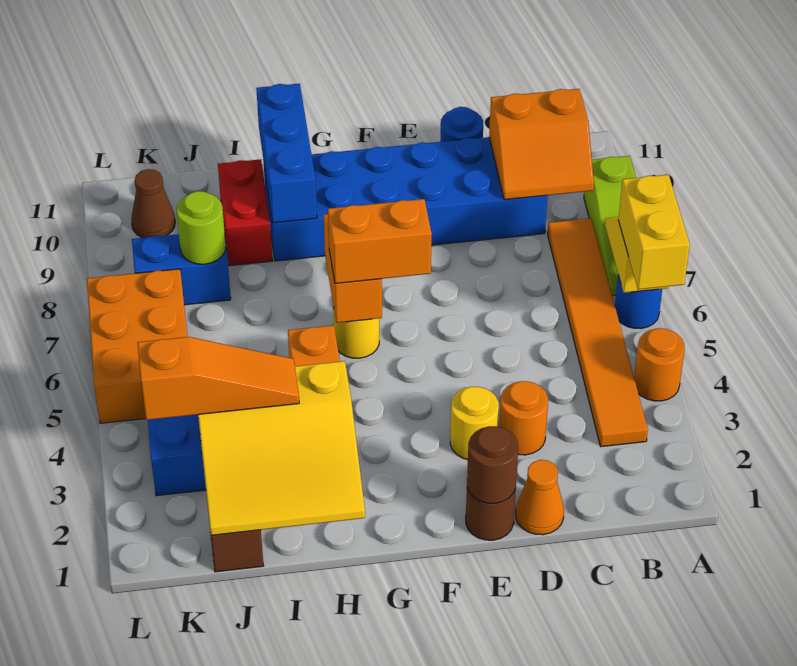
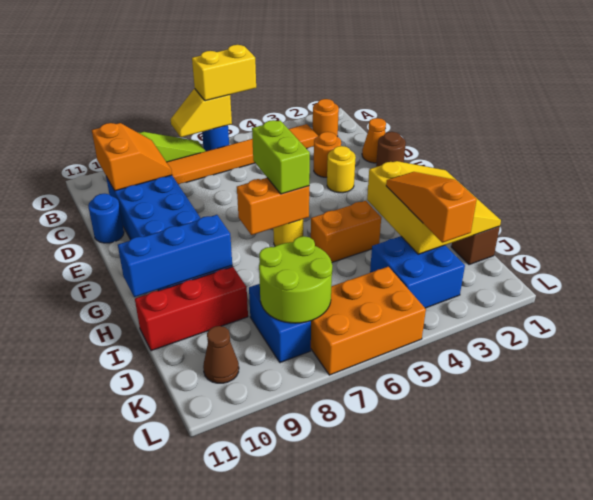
orange round brick A4 level 1 -> orange round brick B2 level 1
brown round brick E1 level 2 -> none
orange brick F6:G6 level 3 -> lime brick F6:G6 level 3
red brick I9:I10 level 1 -> red brick I9:I11 level 1
lime round brick J8 level 2 -> lime round brick J7:K8 level 2

